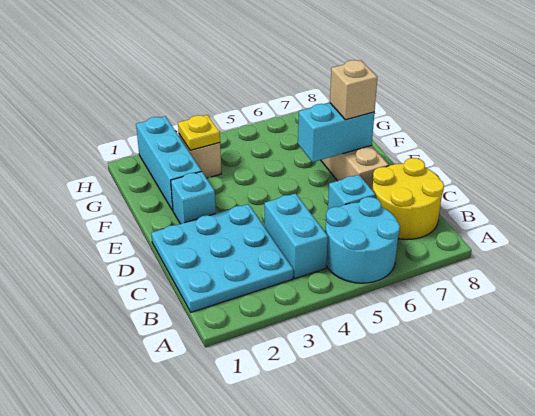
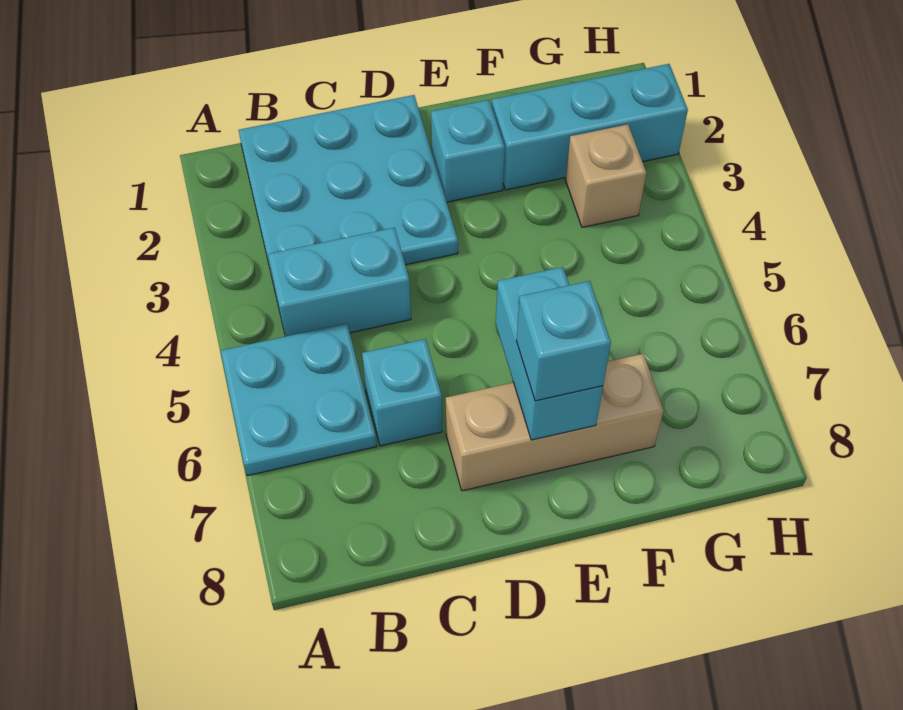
cyan round brick A5:B6 level 1 -> cyan plate A5:B6 level 1
yellow round brick B7:C8 level 1 -> none
tan brick E7 level 3 -> cyan brick E7 level 3
yellow plate G3 level 2 -> none

